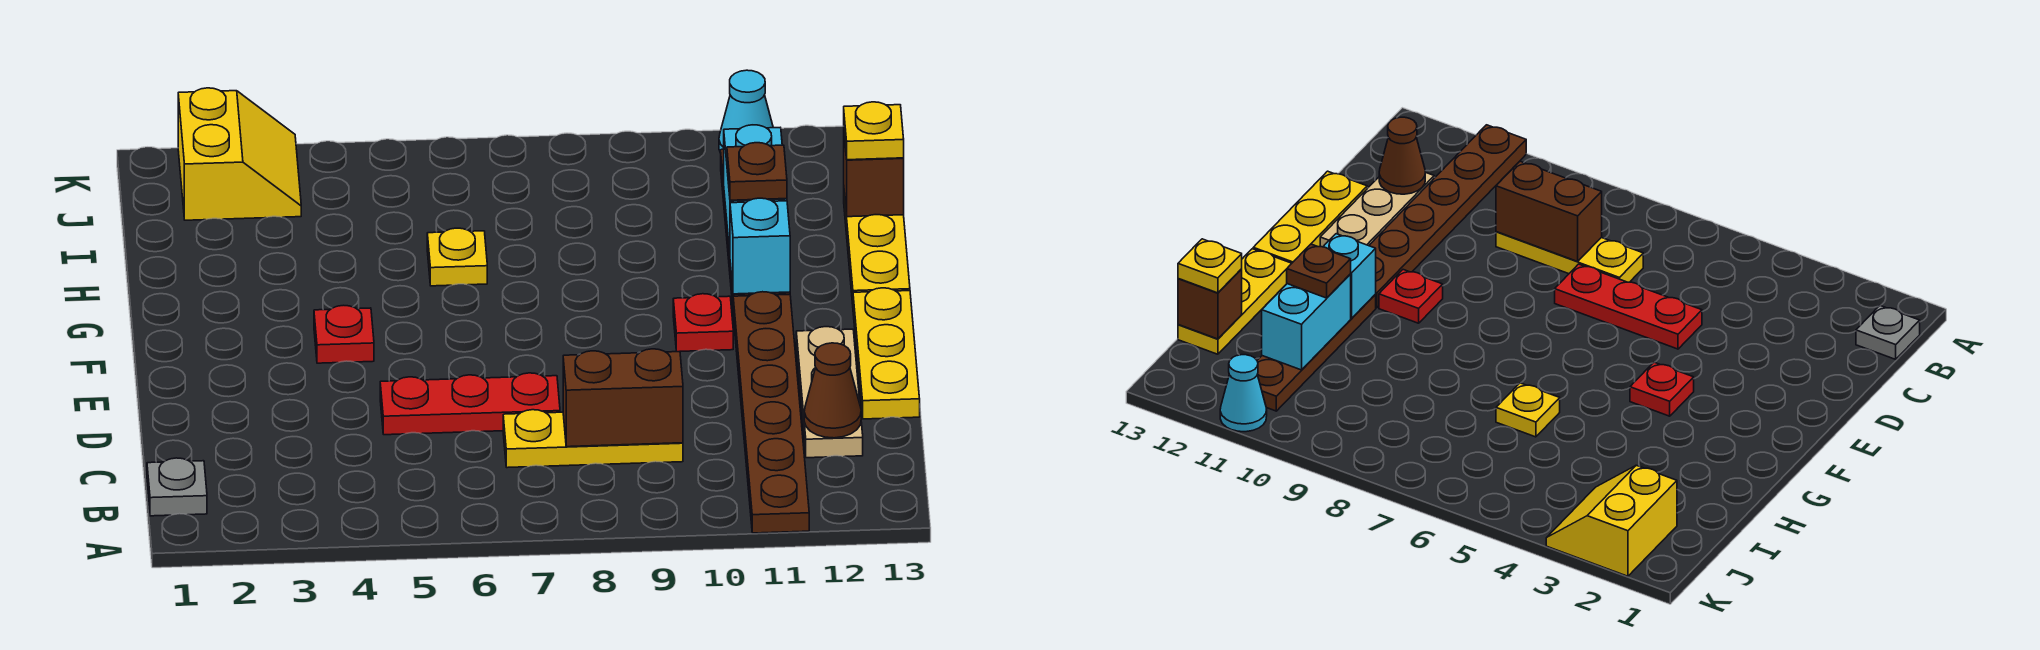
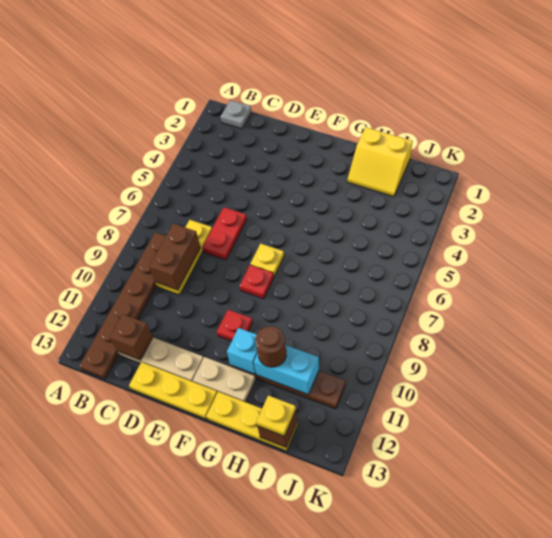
brown plate A11:F11 level 1 -> brown plate B8:B13 level 1
brown cone C12 level 2 -> brown brick C12 level 2
red plate D5:D7 level 1 -> red plate D6:D7 level 1
red plate F4 level 1 -> red plate F8 level 1
none -> tan plate F12:G12 level 1
yellow plate H6 level 1 -> yellow plate F7 level 1
brown plate H11 level 3 -> brown round brick H11 level 3
yellow slope J2:K3 level 1 top 2 -> yellow slope H1:I2 level 1 top 1
cyan cone K11 level 1 -> none

